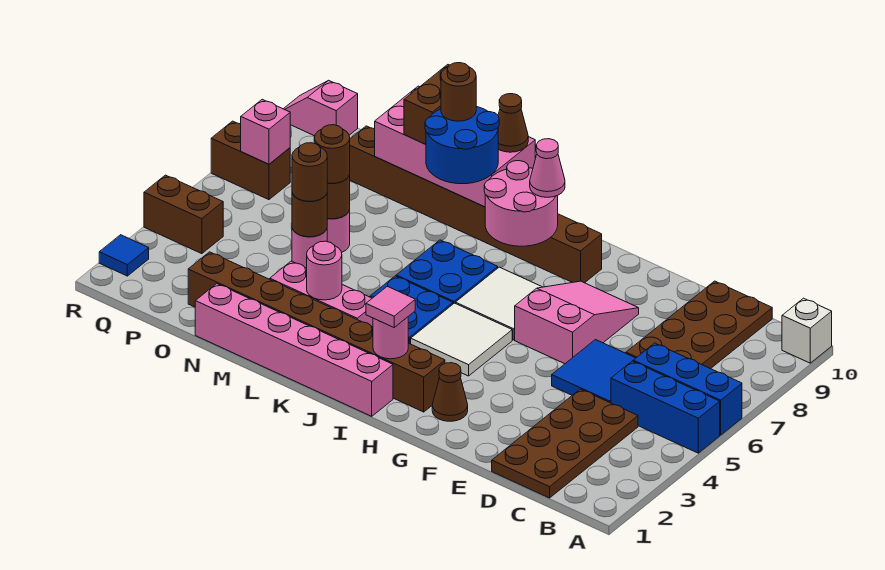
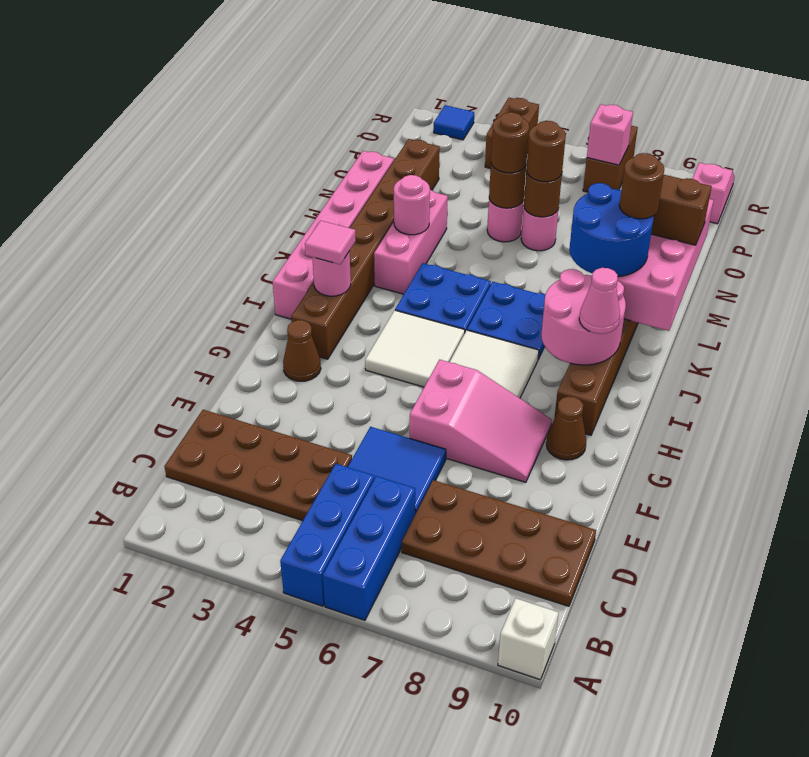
brown cone K10 level 3 -> brown cone G9 level 1

